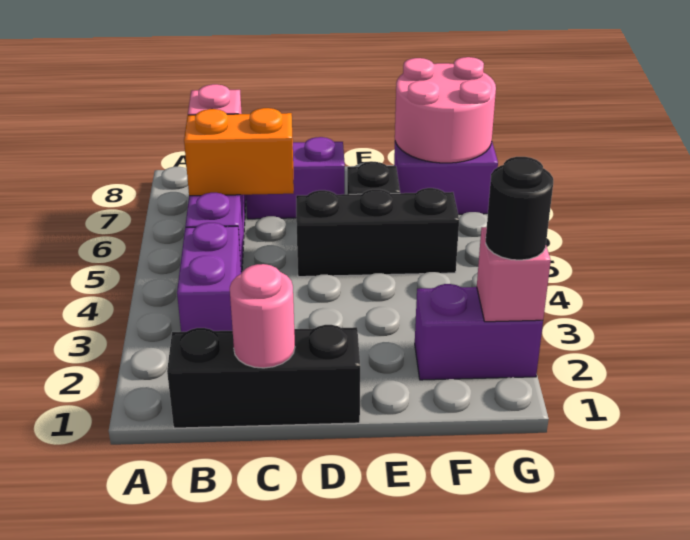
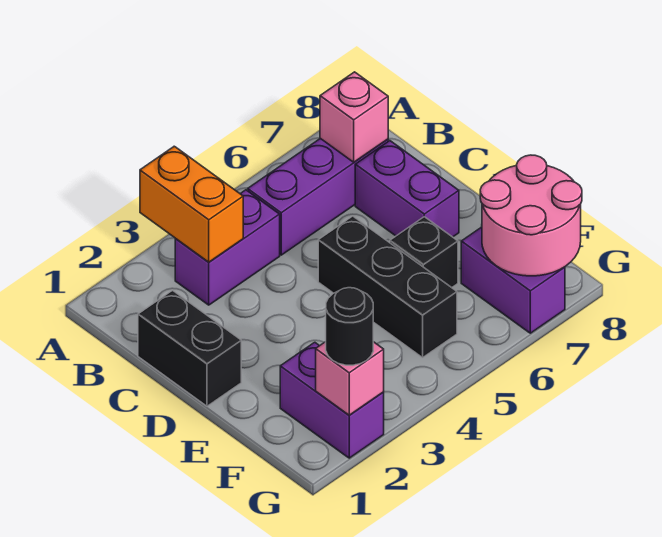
black brick B1:D1 level 1 -> black brick C1:D1 level 1
orange brick B6:C6 level 2 -> orange brick A3:B3 level 2
pink round brick C1 level 2 -> none

